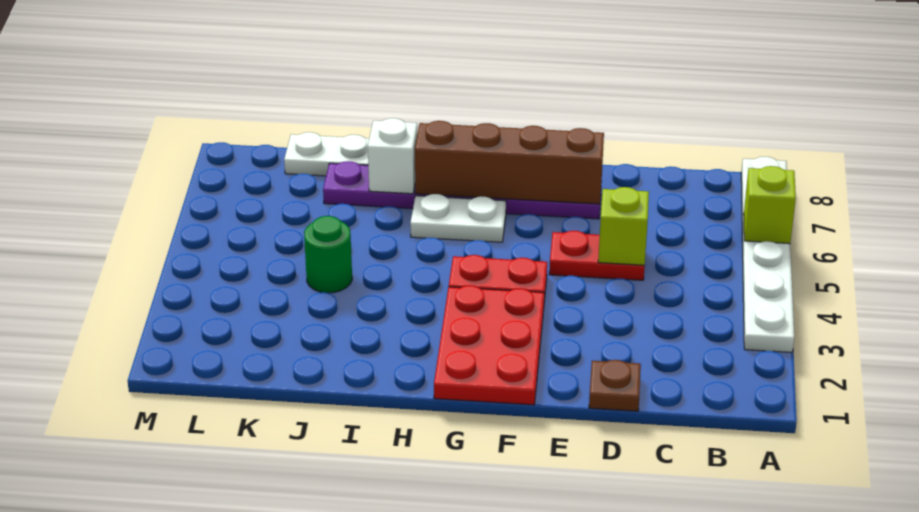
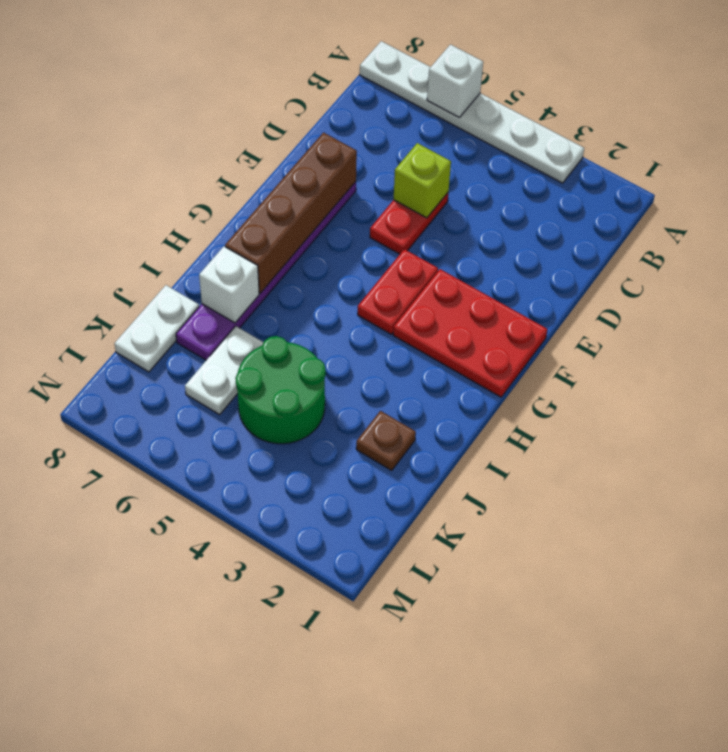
lime brick A6 level 2 -> white brick A6 level 2
brown plate D1 level 1 -> brown plate J2 level 1
white plate G6:H6 level 1 -> white plate J6:K6 level 1
green round brick J4 level 1 -> green round brick J4:K5 level 1

